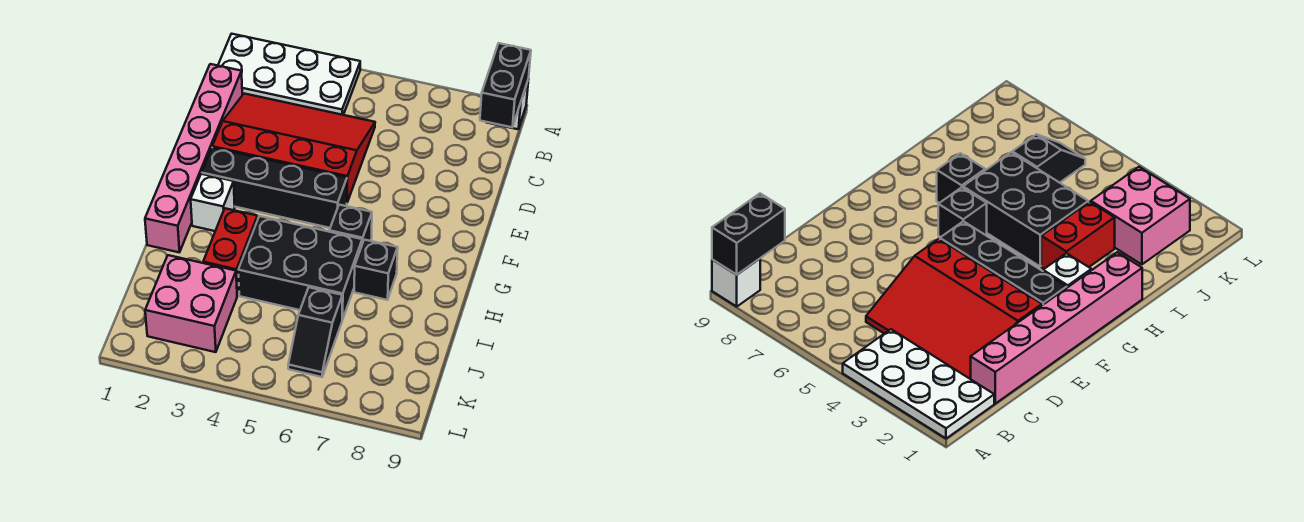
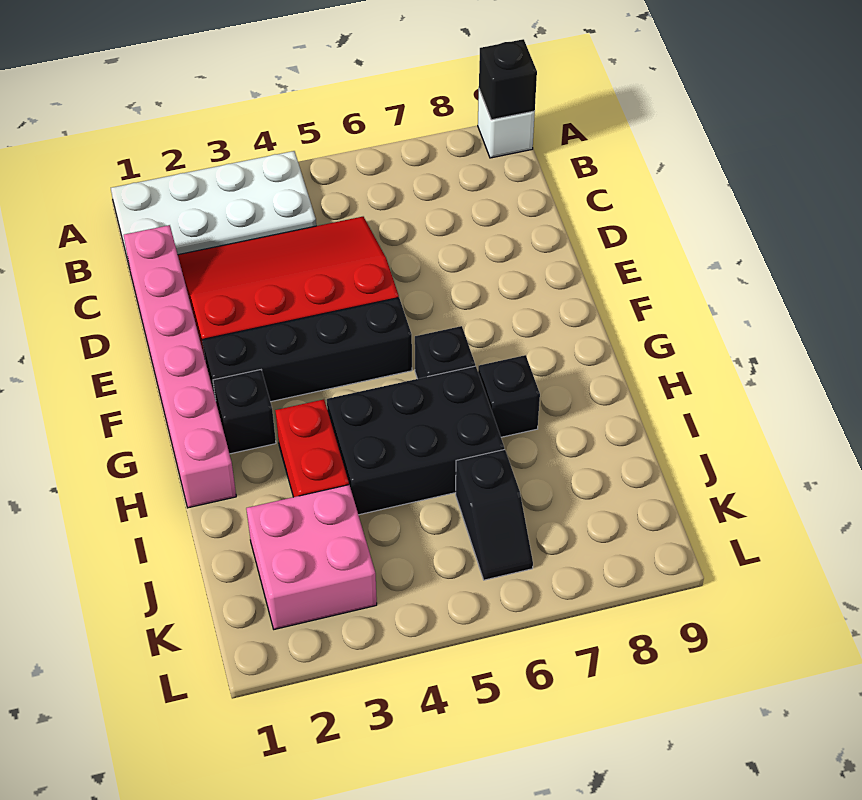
black brick A9:B9 level 2 -> black brick A9 level 2
white brick G2 level 1 -> black brick G2 level 1

